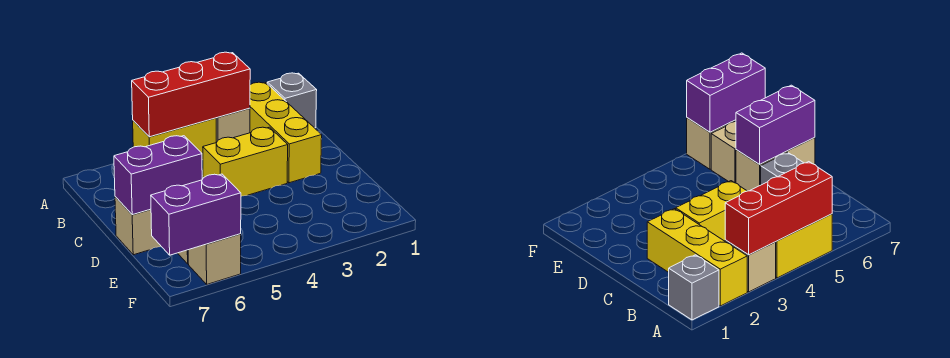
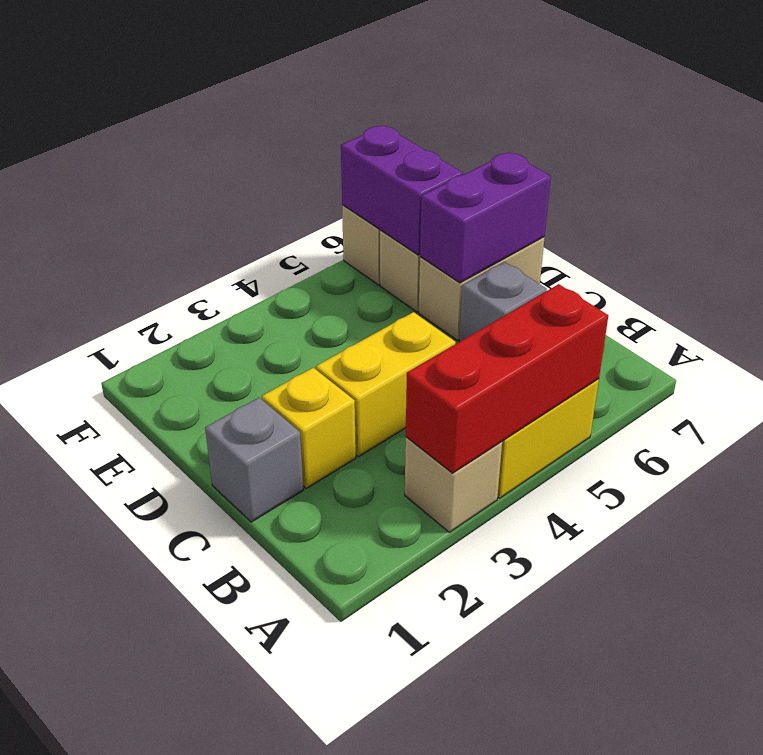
grey brick A1 level 1 -> grey brick C1 level 1
yellow brick A2:C2 level 1 -> yellow brick C2 level 1
purple brick F6:F7 level 2 -> purple brick E6:F6 level 2

